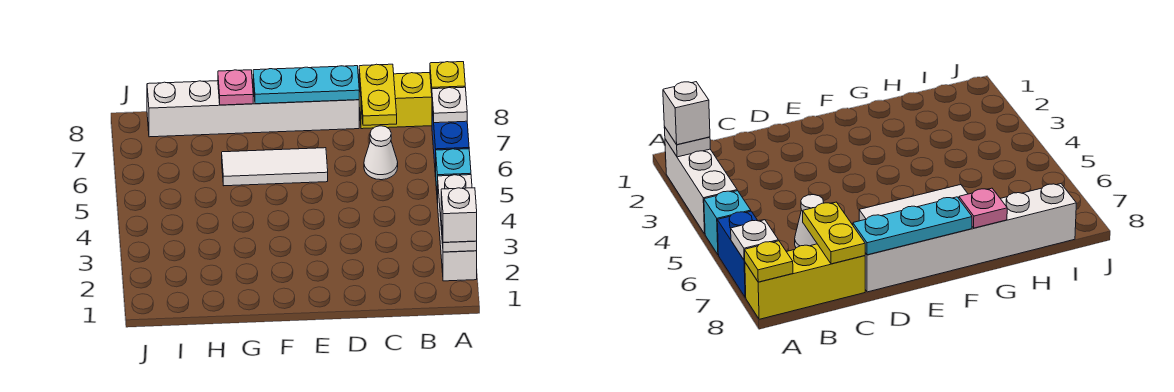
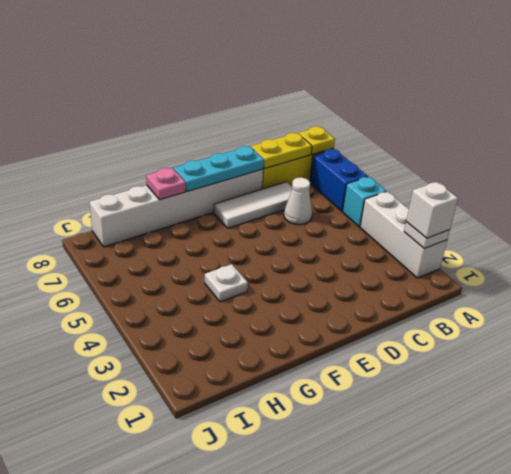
white plate A7 level 2 -> white plate G4 level 1
yellow plate C7:C8 level 2 -> yellow plate B8:C8 level 2
white tile E6:G6 level 1 -> white tile C7:E7 level 1

